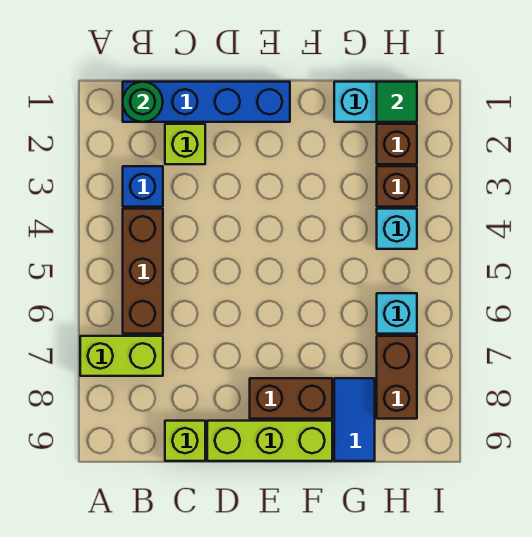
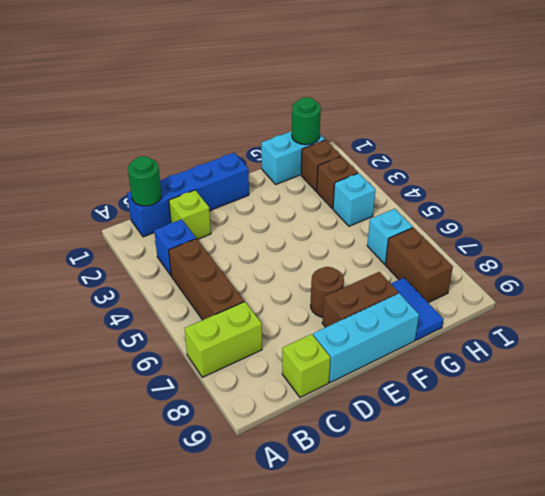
lime brick D9:F9 level 1 -> cyan brick D9:F9 level 1
none -> brown round brick E7 level 1
green tile H1 level 2 -> green round brick H1 level 2

